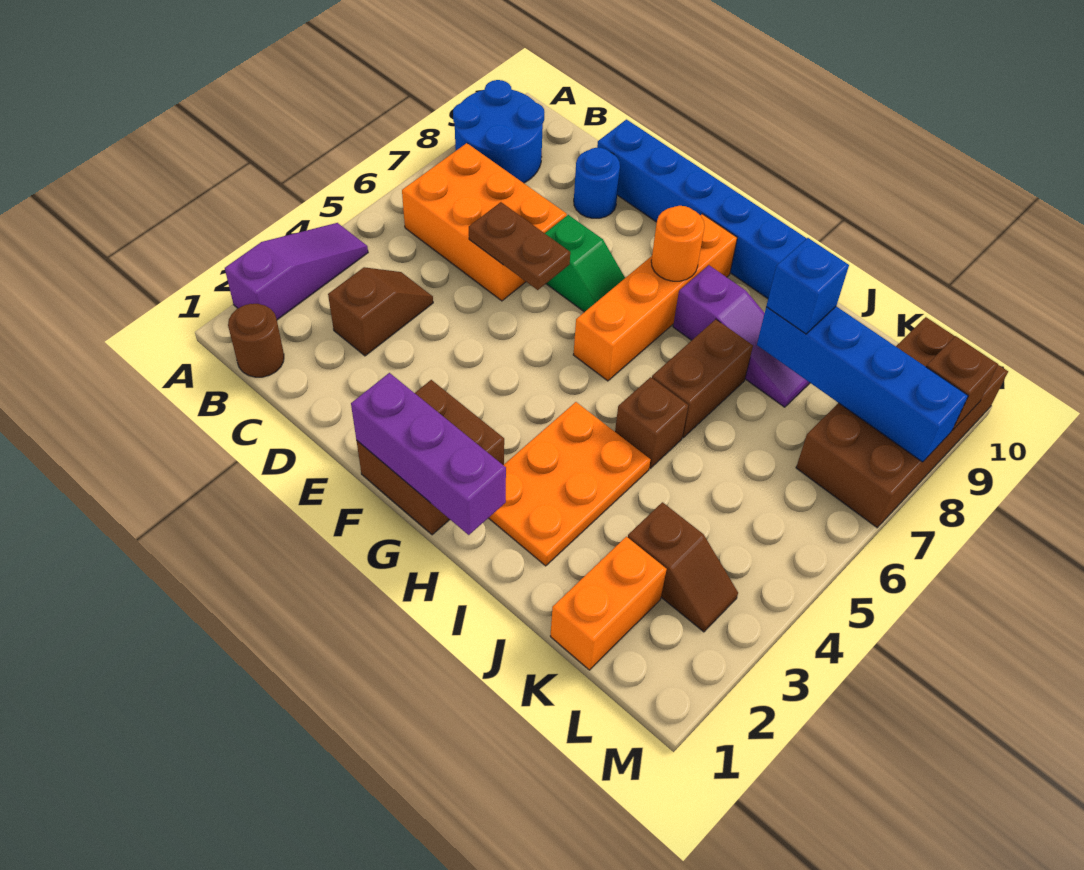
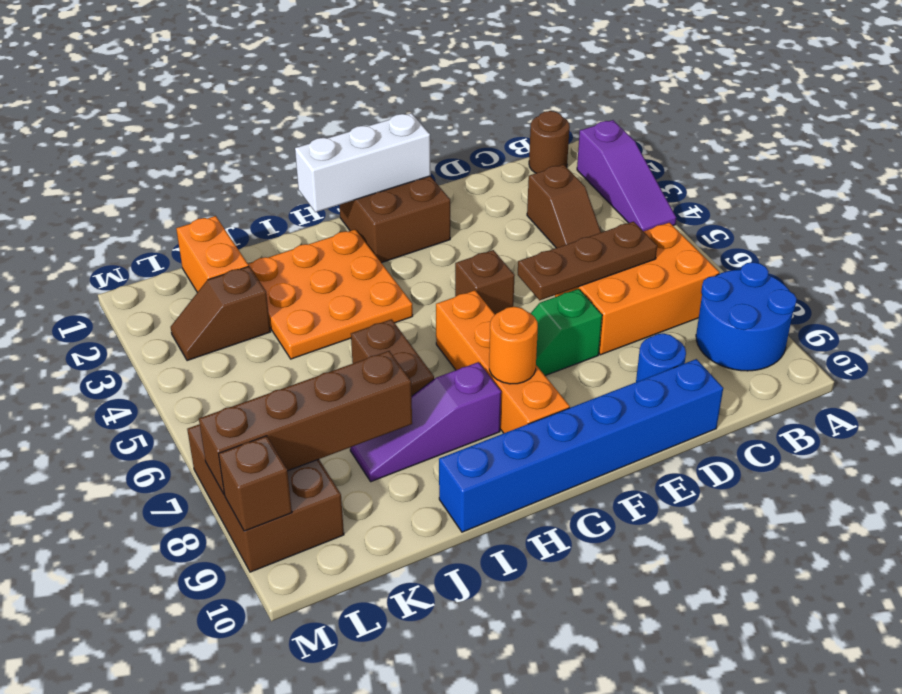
brown plate D6:E6 level 2 -> brown plate C6:E6 level 2
purple brick F1:H1 level 2 -> white brick F1:H1 level 2
orange plate H2:I4 level 1 -> orange plate H2:J4 level 1
brown brick I5 level 1 -> brown brick F5 level 1
blue brick J8:M8 level 2 -> brown brick J8:M8 level 2
blue brick J8 level 3 -> none
brown brick L7:M10 level 1 -> brown brick L7:M9 level 1

